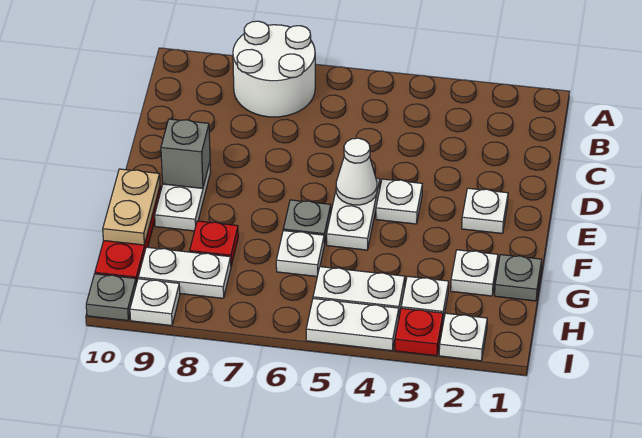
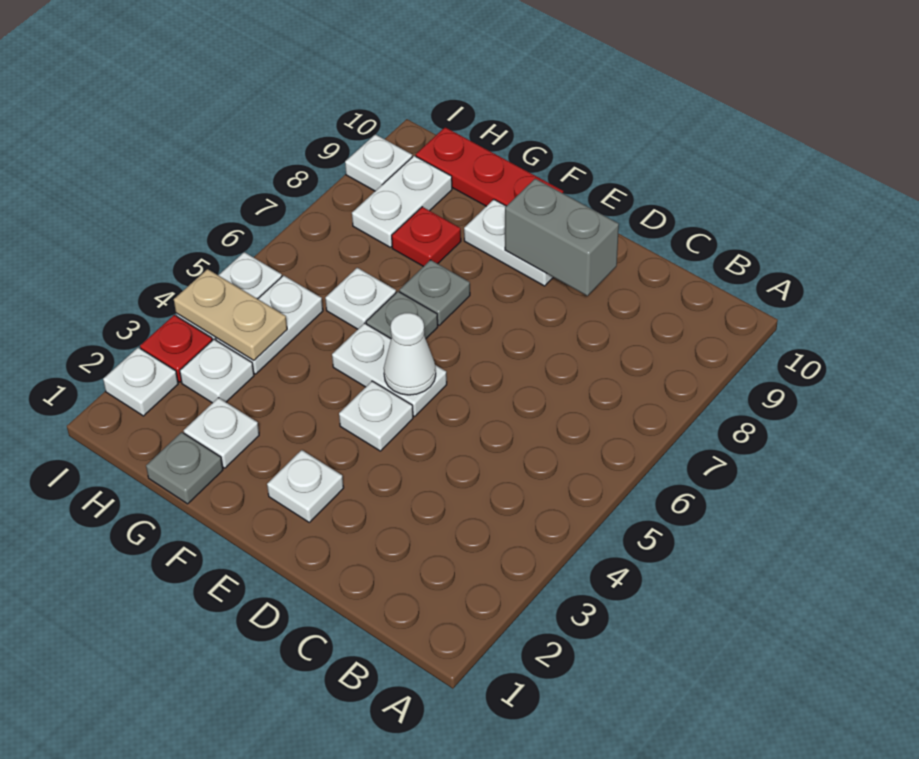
white round brick A7:B8 level 1 -> none
grey brick E9 level 2 -> grey brick D9:E9 level 2
tan plate F10:G10 level 2 -> tan plate H4:I4 level 2
grey plate I10 level 1 -> grey plate F7 level 1

